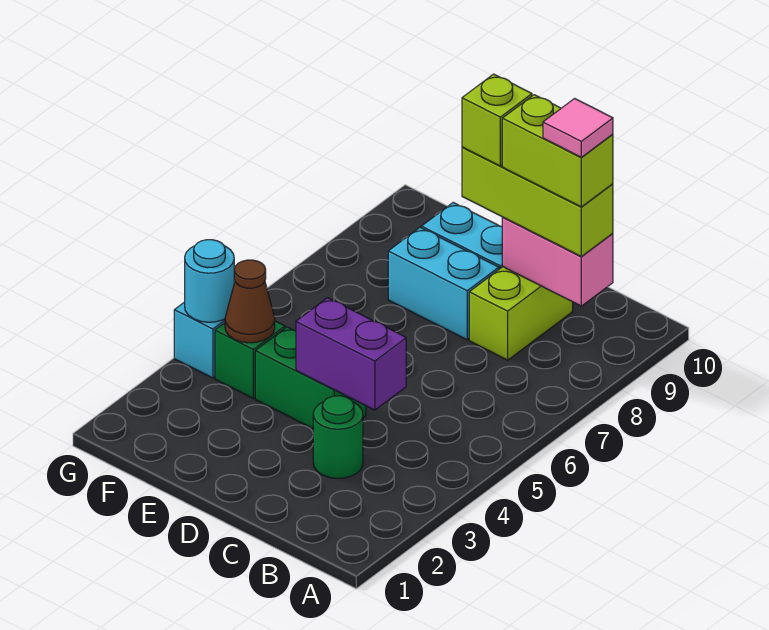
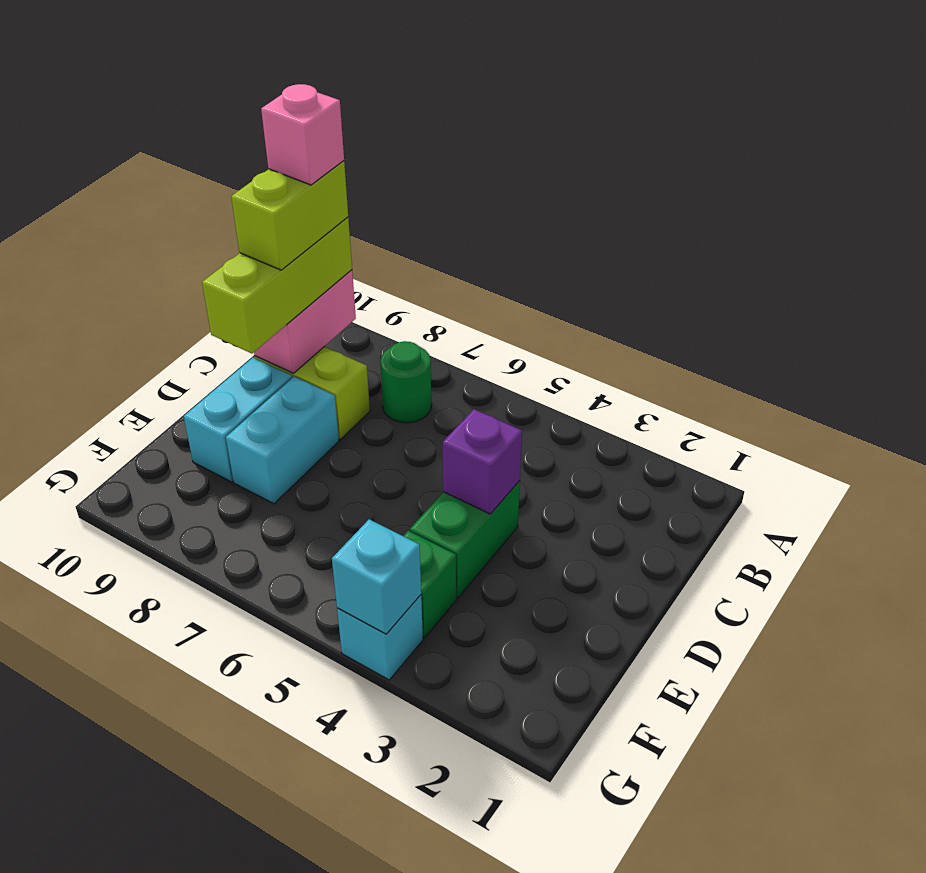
pink tile B9 level 5 -> pink brick B9 level 5
green round brick C3 level 1 -> green round brick B7 level 1
purple brick C4:D4 level 2 -> purple brick D4 level 2
lime brick D9 level 4 -> none
brown cone F4 level 2 -> none
cyan round brick G4 level 2 -> cyan brick G4 level 2

